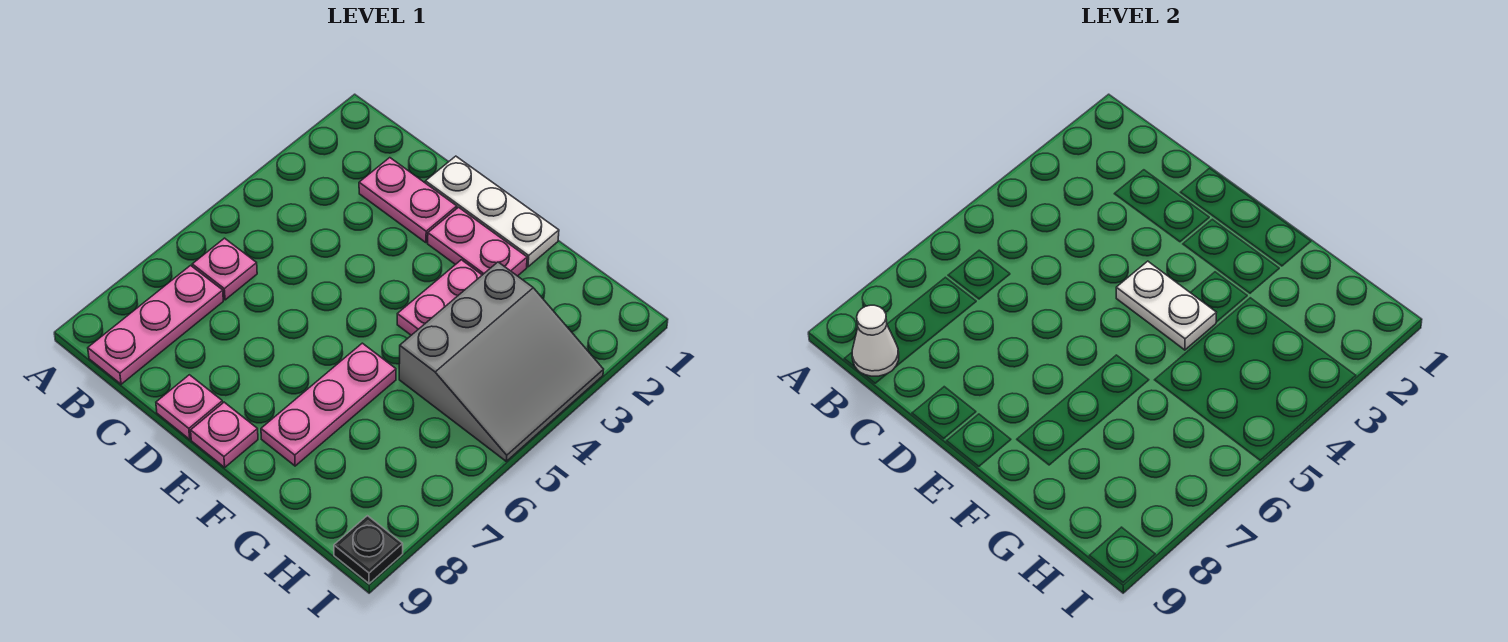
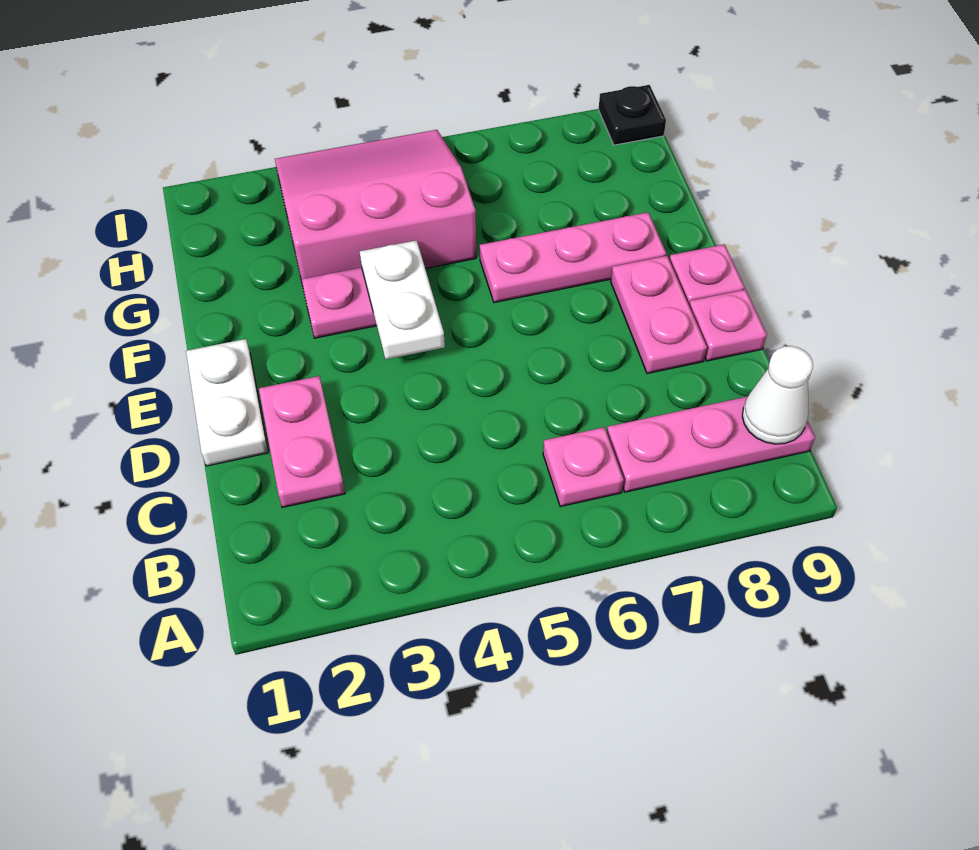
white plate D1:F1 level 1 -> white plate D1:E1 level 1
pink plate E2:F2 level 1 -> pink plate D8:E8 level 1
grey slope G3:I5 level 1 top G -> pink slope G3:I5 level 1 top G

